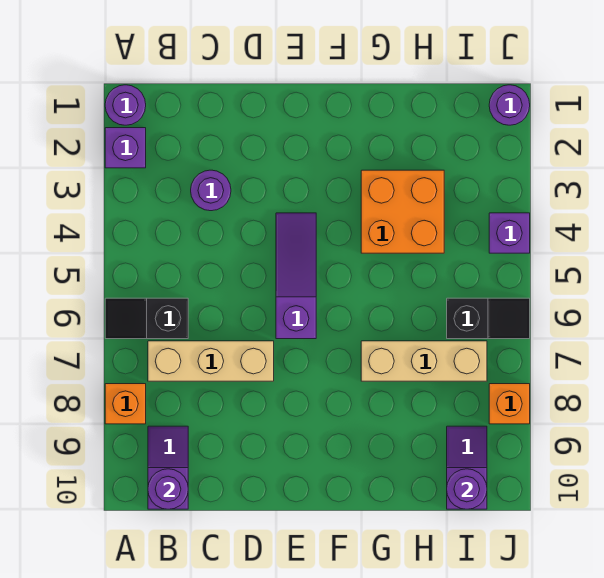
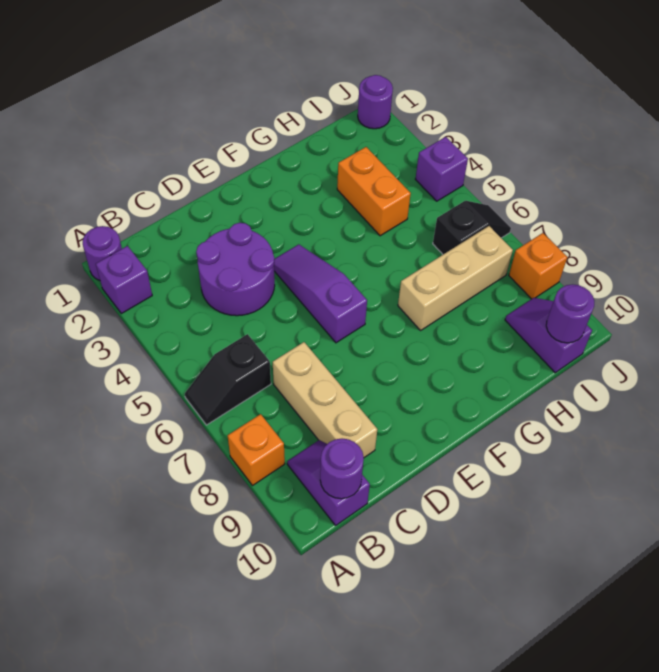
tan brick B7:D7 level 1 -> tan brick C7:C9 level 1
purple round brick C3 level 1 -> purple round brick C3:D4 level 1
orange brick G3:H4 level 1 -> orange brick H3:H4 level 1

